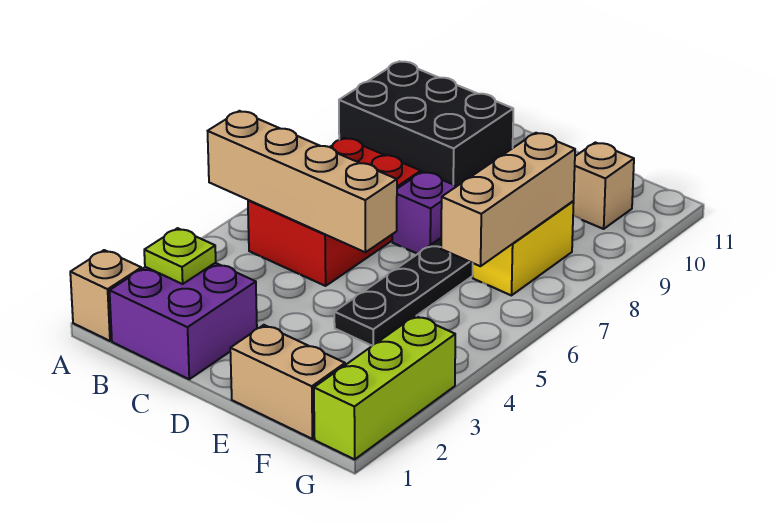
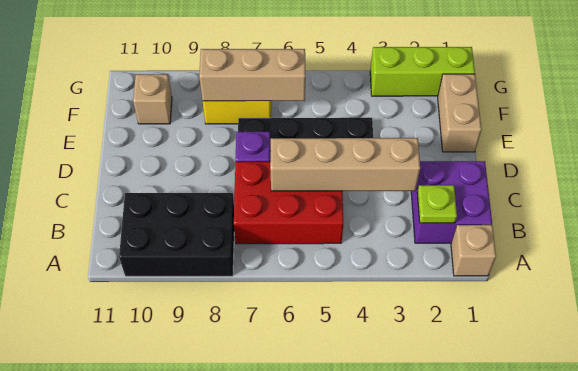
tan brick A5:D5 level 2 -> tan brick C3:C6 level 2
black brick A9:C10 level 1 -> black brick A8:B10 level 1

